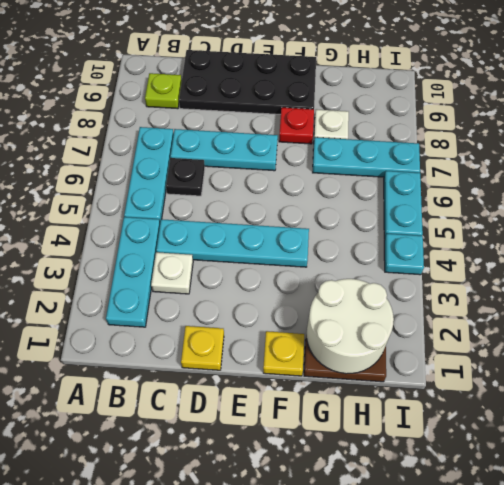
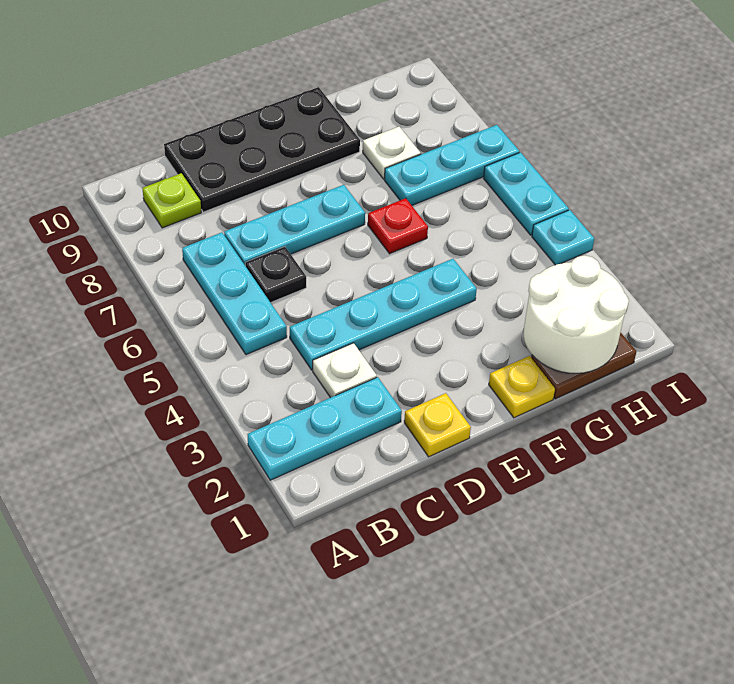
cyan plate B2:B4 level 1 -> cyan plate A2:C2 level 1
red plate F8 level 1 -> red plate F6 level 1

